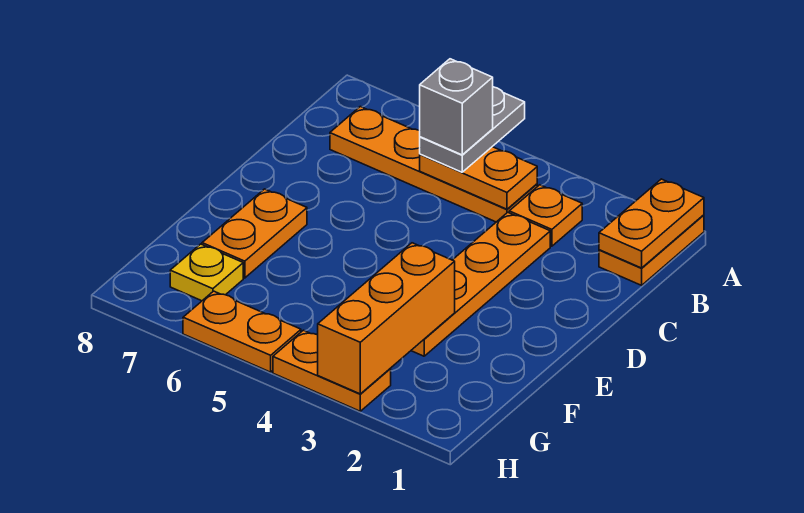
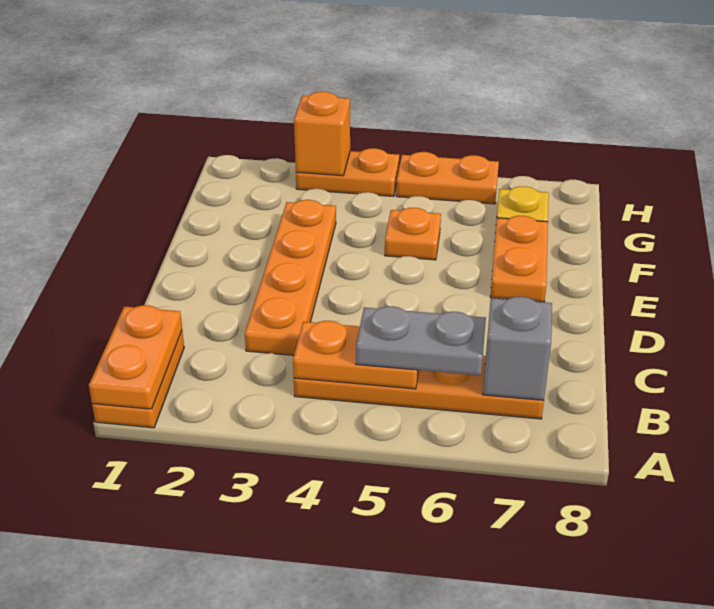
grey plate A5:B5 level 3 -> grey plate B5:B6 level 3
orange plate B3 level 1 -> orange plate F5 level 1
grey brick B5 level 4 -> grey brick B7 level 2
orange brick F3:H3 level 2 -> orange brick H3 level 2

